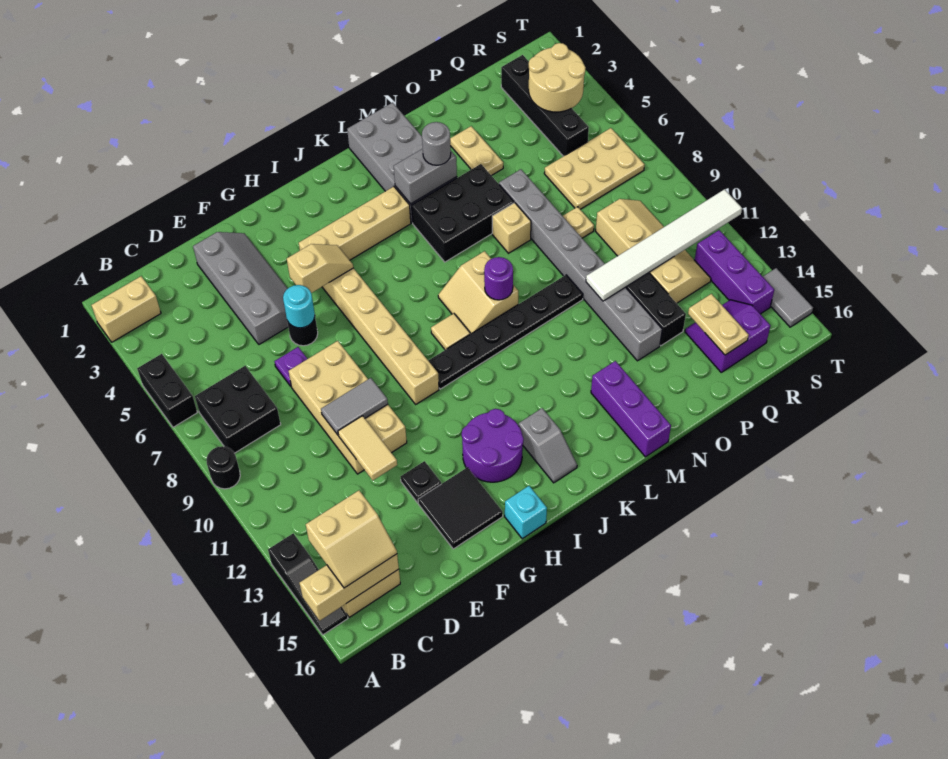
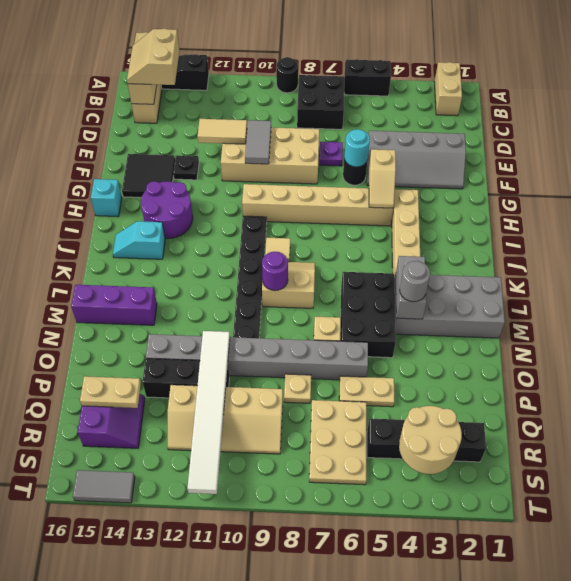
grey slope J14:J15 level 1 top 14 -> cyan slope J14:J15 level 1 top 14
tan plate O3:O4 level 1 -> tan plate P5:P6 level 1
purple brick S12:S14 level 1 -> none

